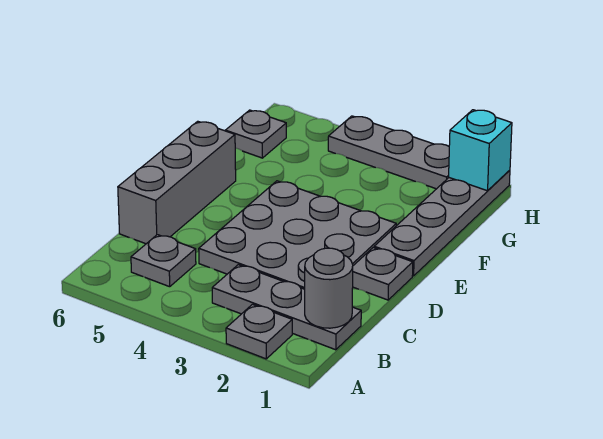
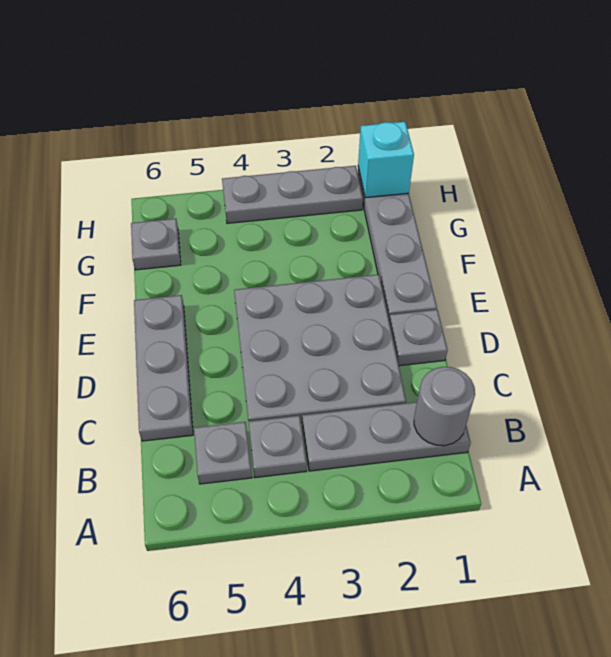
grey plate A2 level 1 -> grey plate B4 level 1
grey brick C6:E6 level 1 -> grey plate C6:E6 level 1

